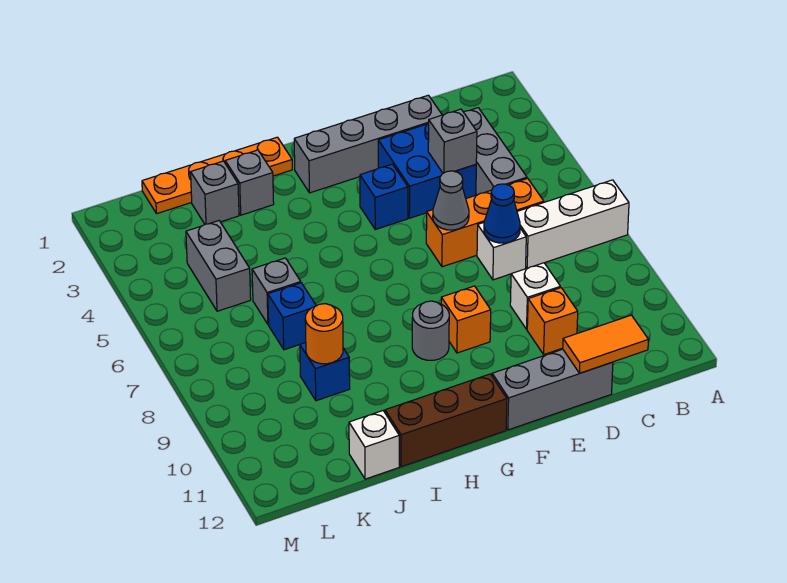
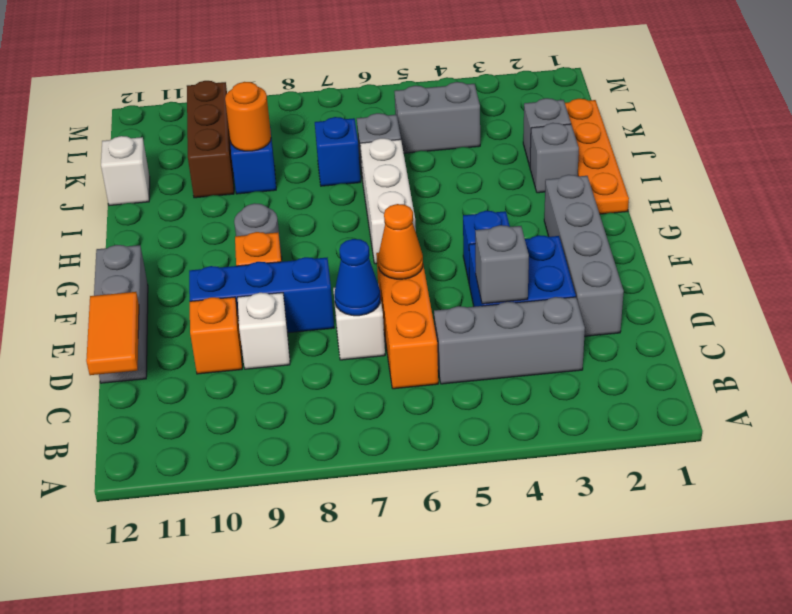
white brick A7:C7 level 1 -> white brick G6:I6 level 1
grey cone E6 level 2 -> orange cone E6 level 2
none -> blue brick E8:E10 level 1
brown brick G12:I12 level 1 -> brown brick J10:L10 level 1

